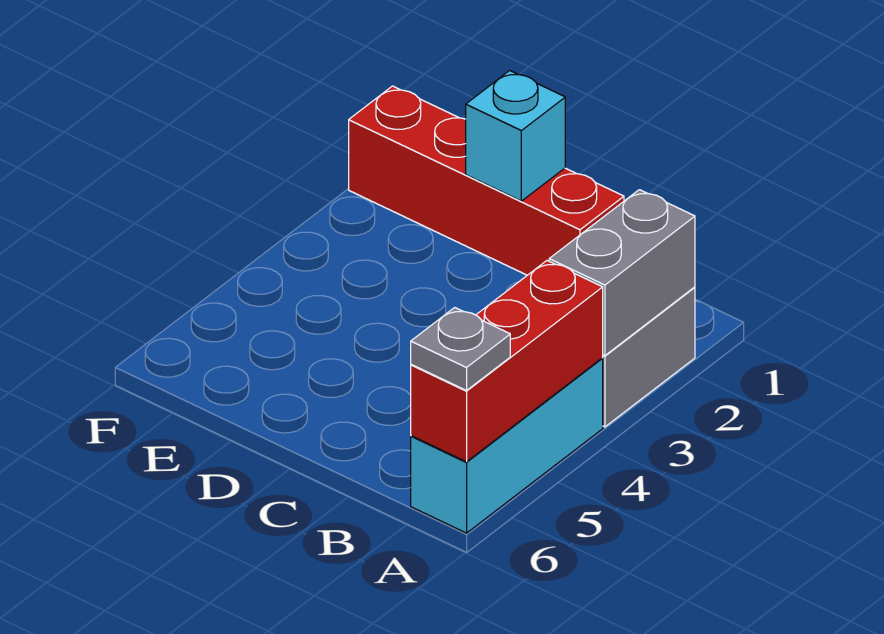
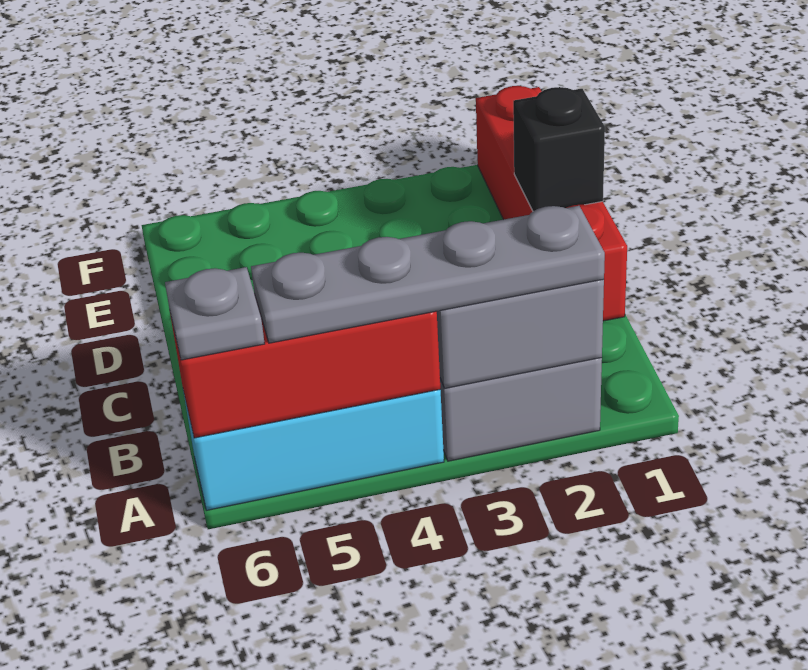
none -> grey plate A2:A5 level 3
cyan brick D1 level 2 -> black brick D1 level 2

